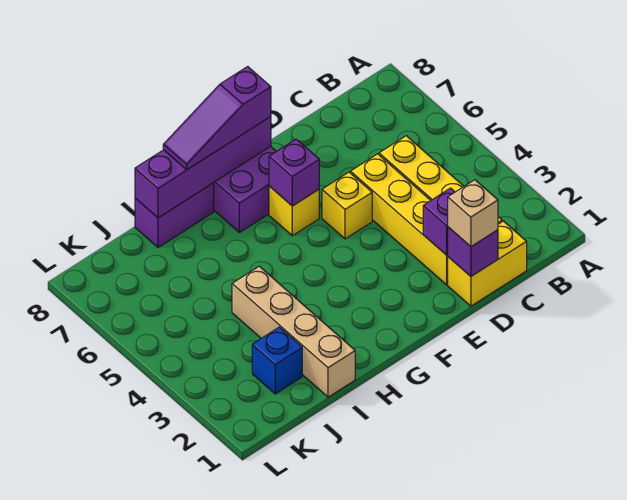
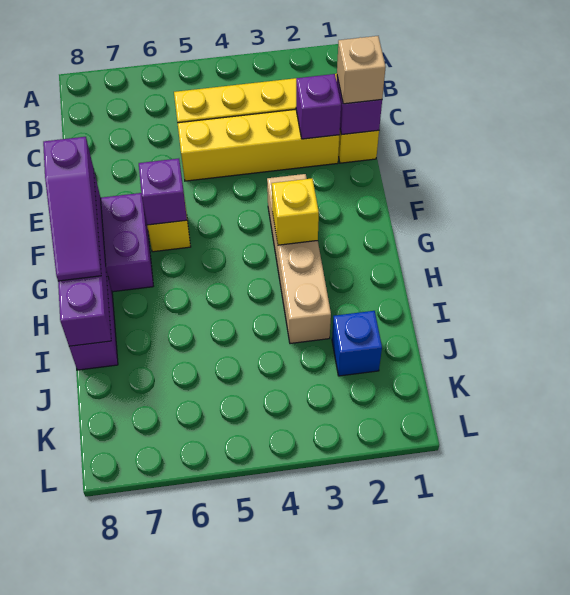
yellow brick E5 level 1 -> yellow brick G3 level 2
tan brick I1:I4 level 1 -> tan brick F3:I3 level 1

